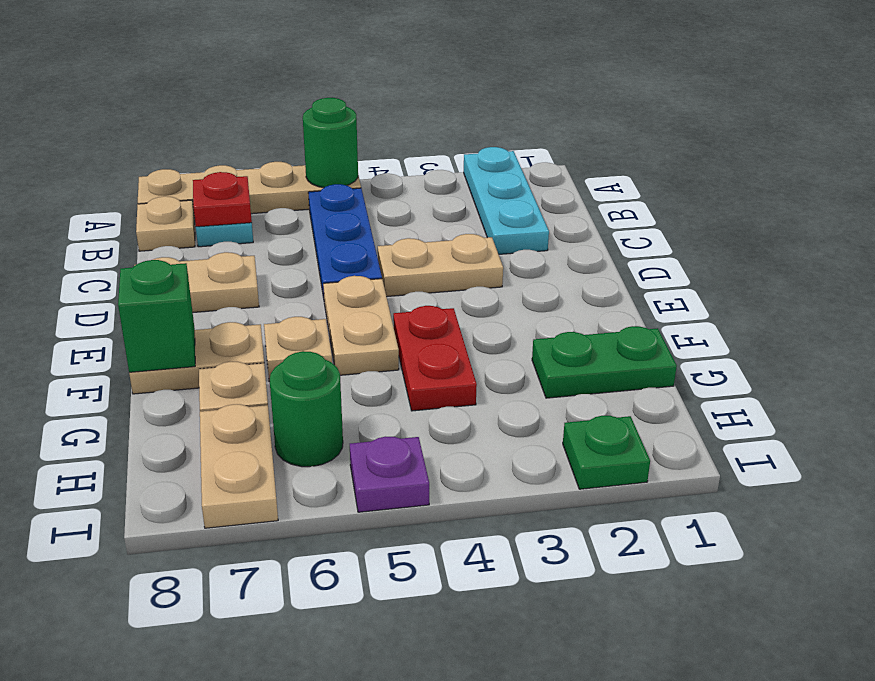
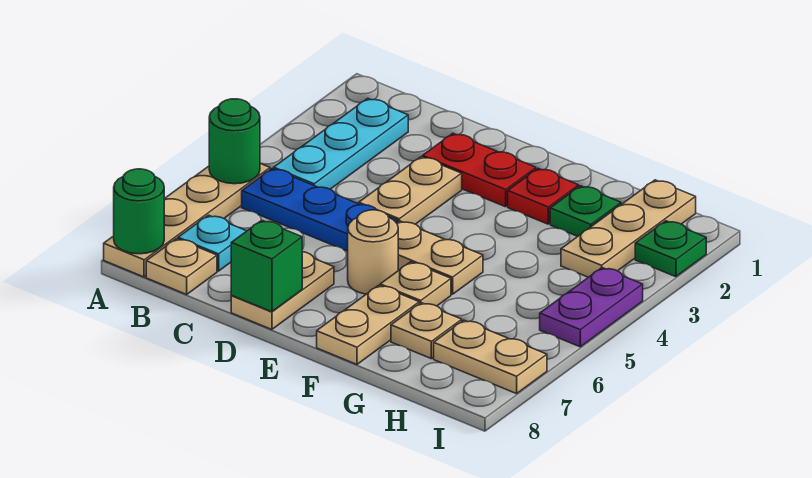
cyan plate A2:C2 level 1 -> cyan plate B2:B4 level 1
red plate B7 level 2 -> red plate F2 level 1
none -> tan round brick E6 level 1
red plate F4:G4 level 1 -> red plate D2:E2 level 1
green brick F8 level 2 -> green brick D8 level 2
green plate G1:G2 level 1 -> green plate G2 level 1
none -> tan plate H1:H3 level 1
green round brick H6 level 1 -> green round brick A8 level 2
purple plate I5 level 1 -> purple plate I4:I5 level 1

